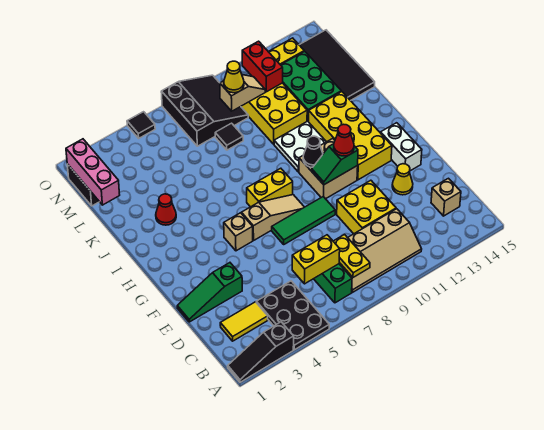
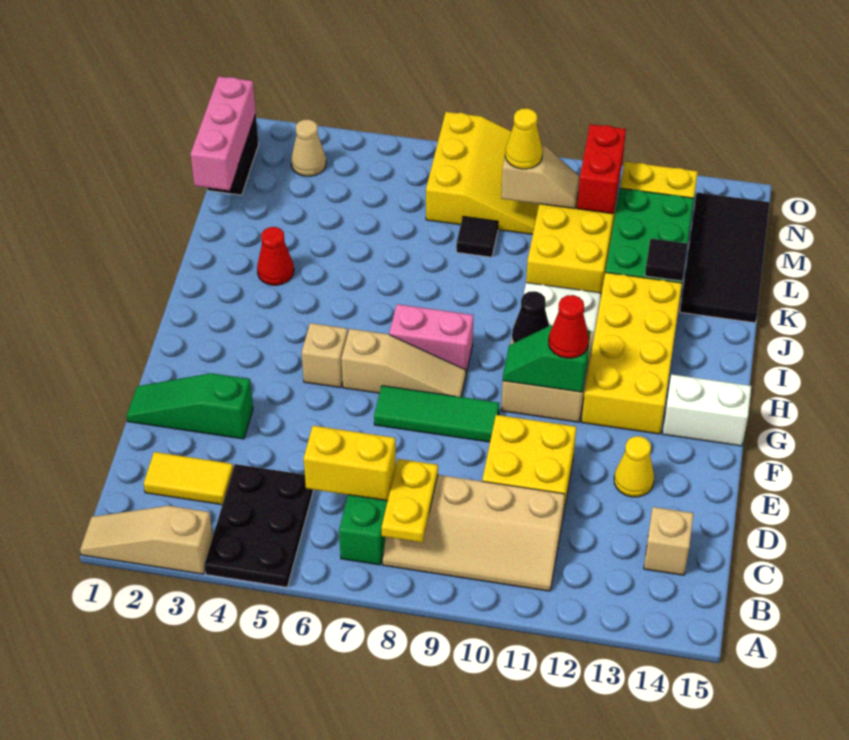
black slope A1:A3 level 1 top 3 -> tan slope A1:A3 level 1 top 3
white brick F14:G14 level 1 -> white brick G14:G15 level 1
yellow brick H7:H8 level 1 -> pink brick H7:H8 level 1
black slope M7:O9 level 1 top 7 -> yellow slope M7:O9 level 1 top 7
none -> tan cone N3 level 1
black tile O5 level 1 -> black tile K13 level 2

